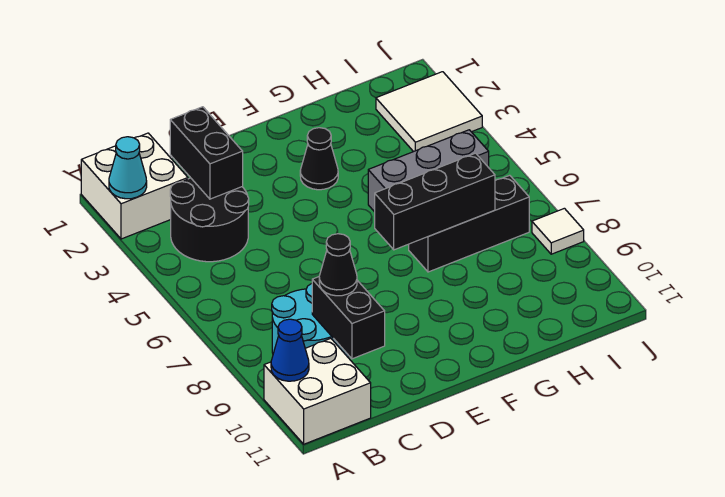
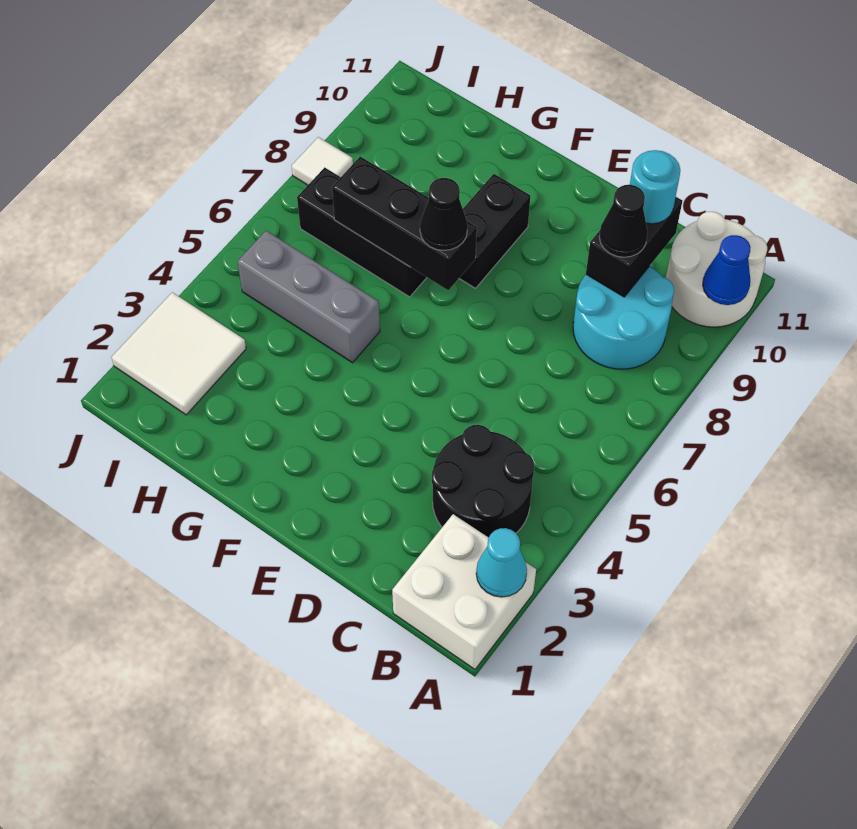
white brick A10:B11 level 1 -> white round brick A10:B11 level 1
black brick C2:C3 level 2 -> black brick F8:F9 level 1
none -> cyan round brick C10 level 3
black cone F3 level 1 -> black cone F7 level 3

